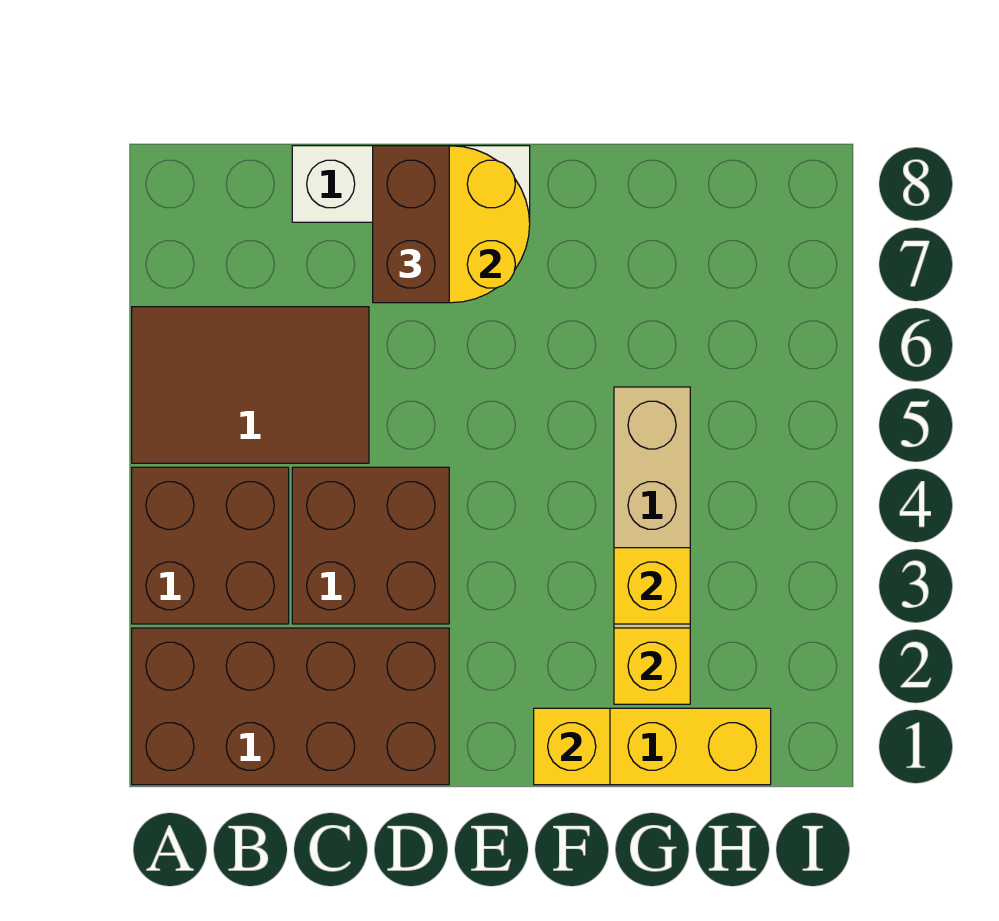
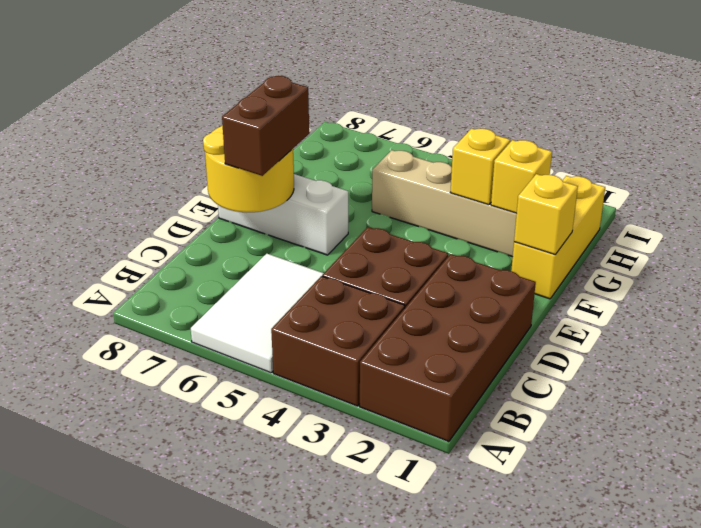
brown tile A5:C6 level 1 -> white tile A5:C6 level 1
white brick C8:E8 level 1 -> white brick E6:E8 level 1
brown brick D7:D8 level 3 -> brown brick D7:E7 level 3

